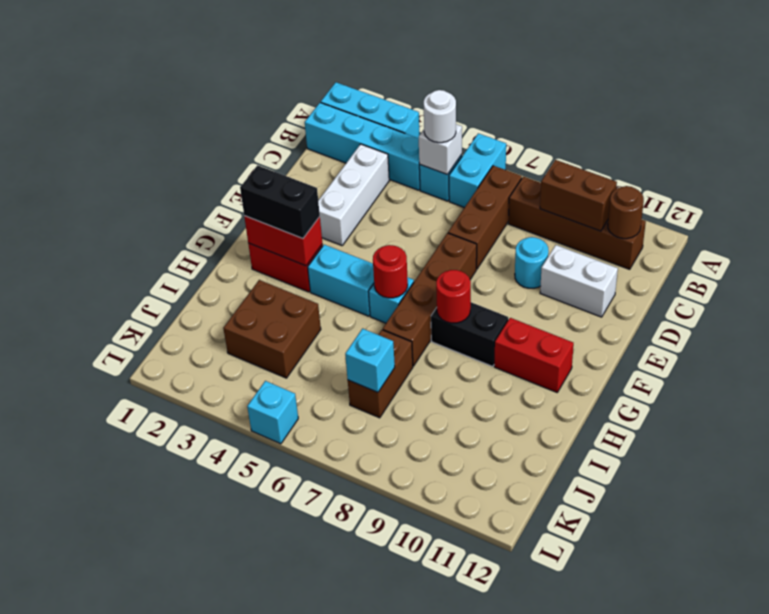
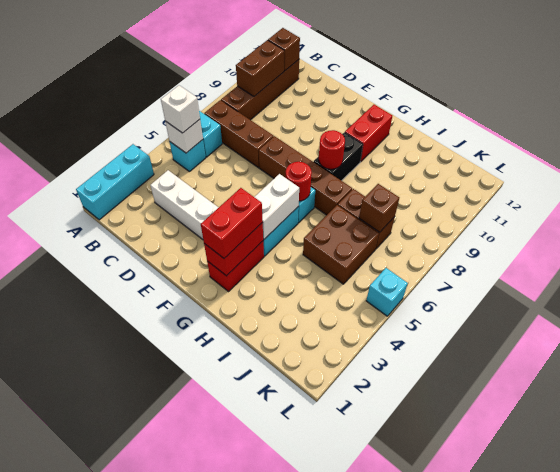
cyan brick B1:B4 level 1 -> none
white round brick B5 level 3 -> white brick B5 level 3
brown round brick B11 level 2 -> brown brick B11 level 2
cyan round brick D9 level 1 -> none
white brick D10:D11 level 1 -> white brick G4:G5 level 2
black brick G2:G3 level 3 -> red brick G2:G3 level 3
brown brick I3:J4 level 1 -> brown brick I5:J6 level 1
cyan brick J7 level 2 -> brown brick J7 level 2

